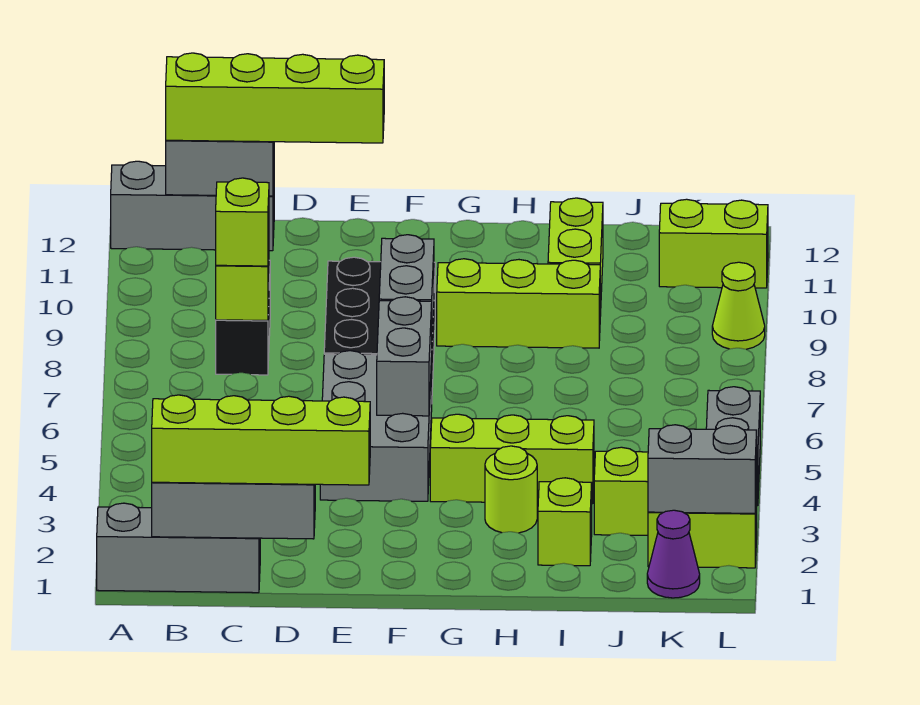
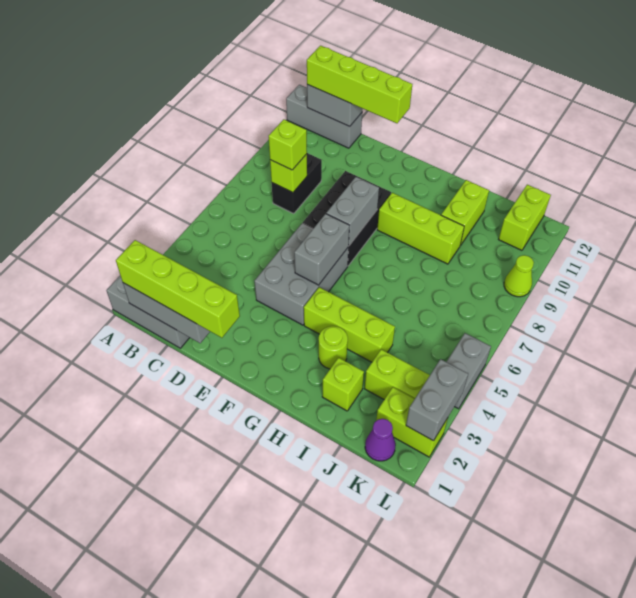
grey brick K2:L2 level 2 -> grey brick L2:L3 level 2
lime brick K11:L11 level 1 -> lime brick K11:K12 level 1

